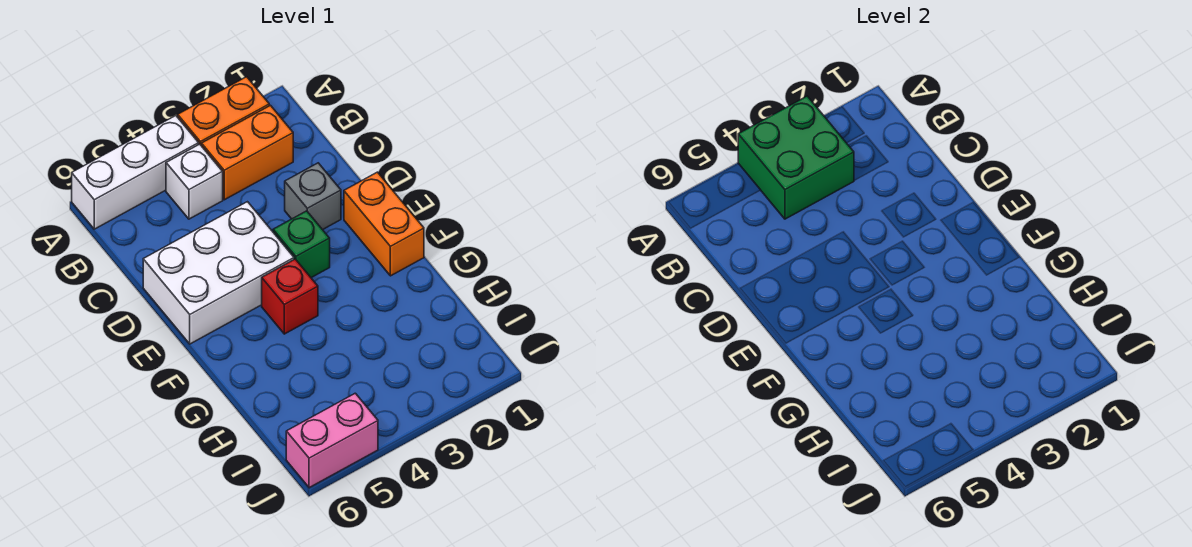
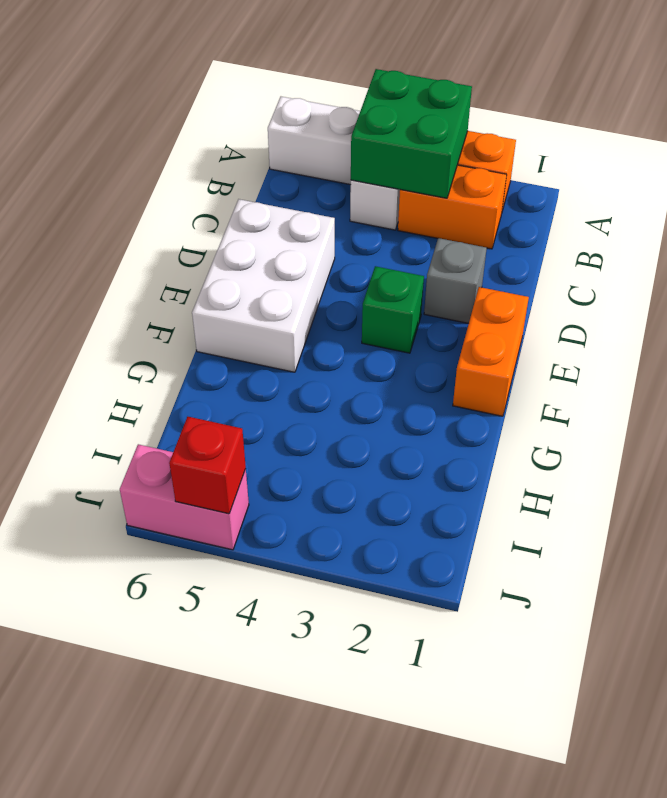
white brick D4:E6 level 1 -> white brick D5:F6 level 1
red brick F4 level 1 -> red brick J5 level 2

